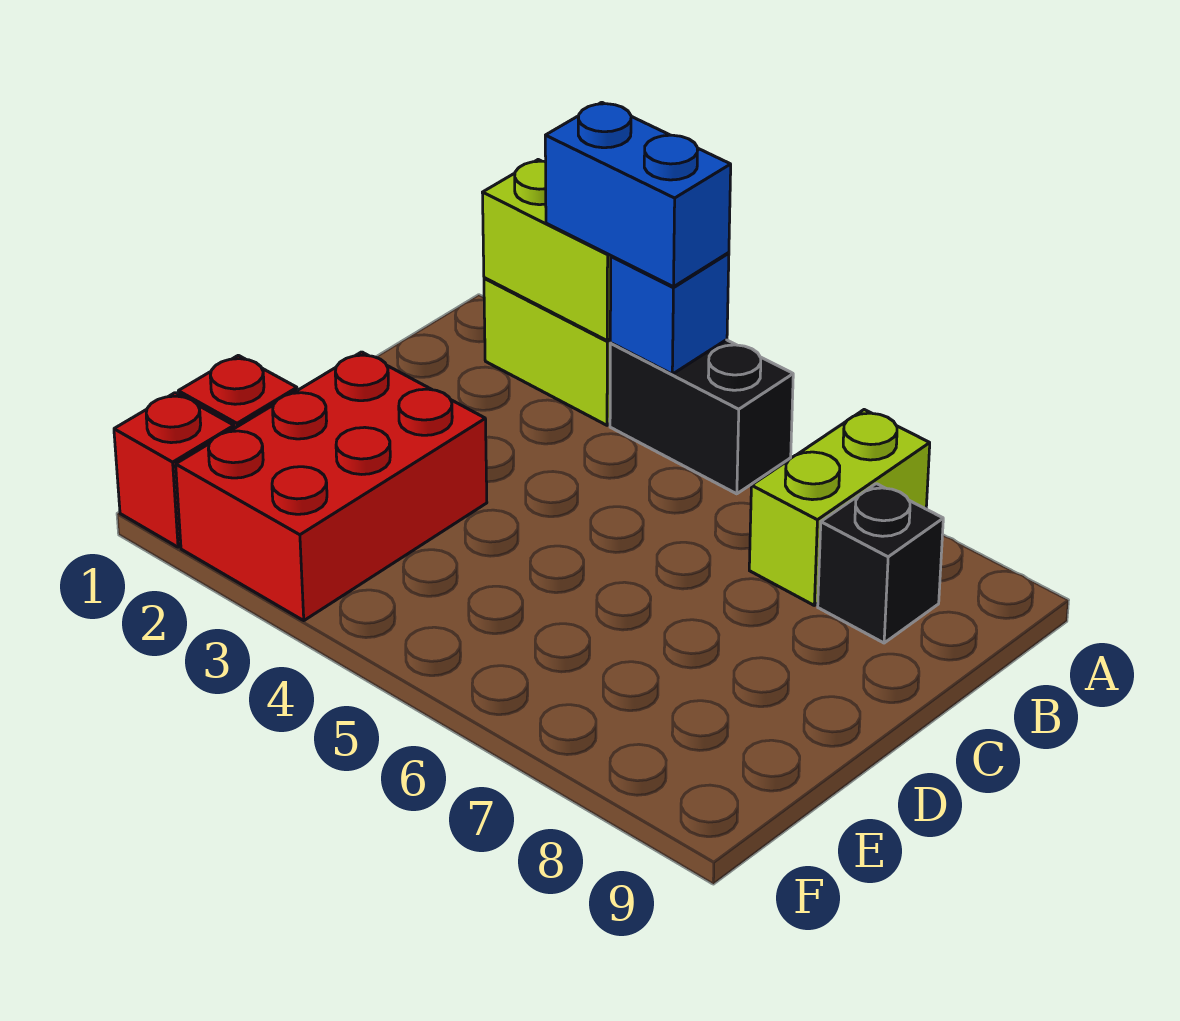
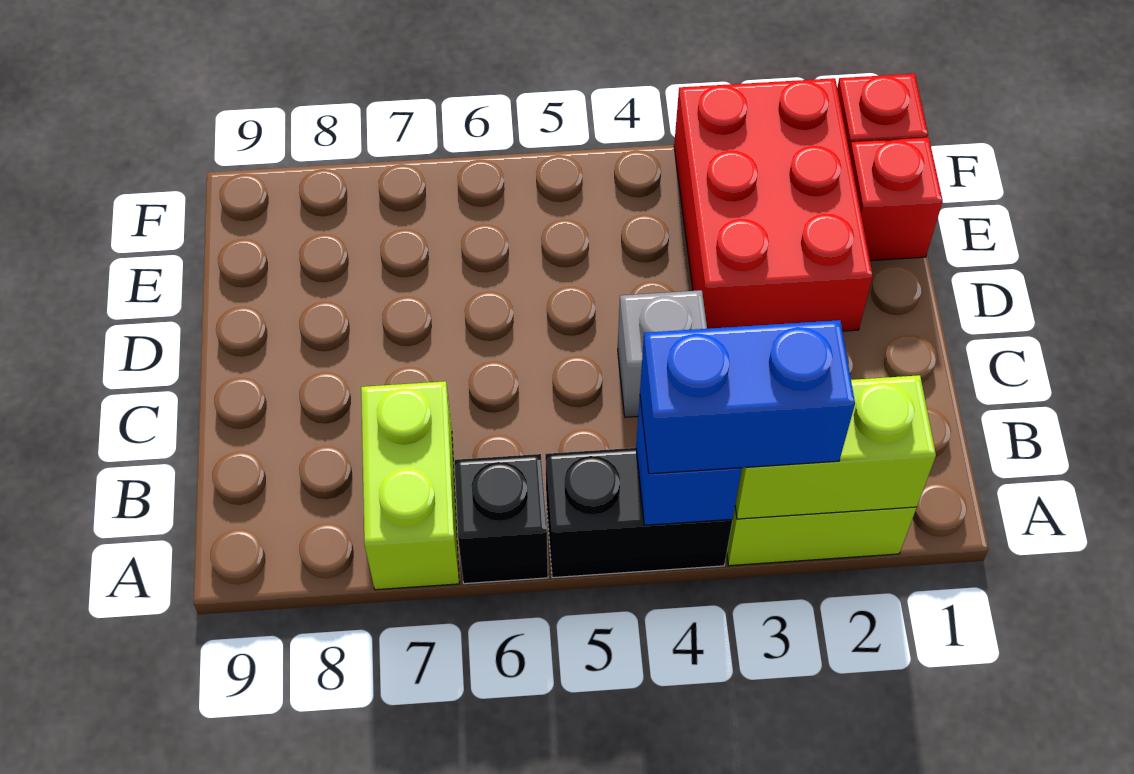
black brick B8 level 1 -> black brick A6 level 1
none -> grey brick C4 level 1

